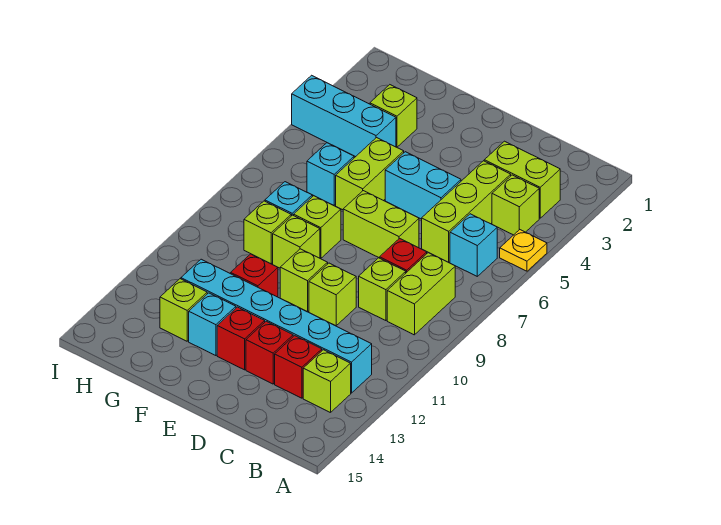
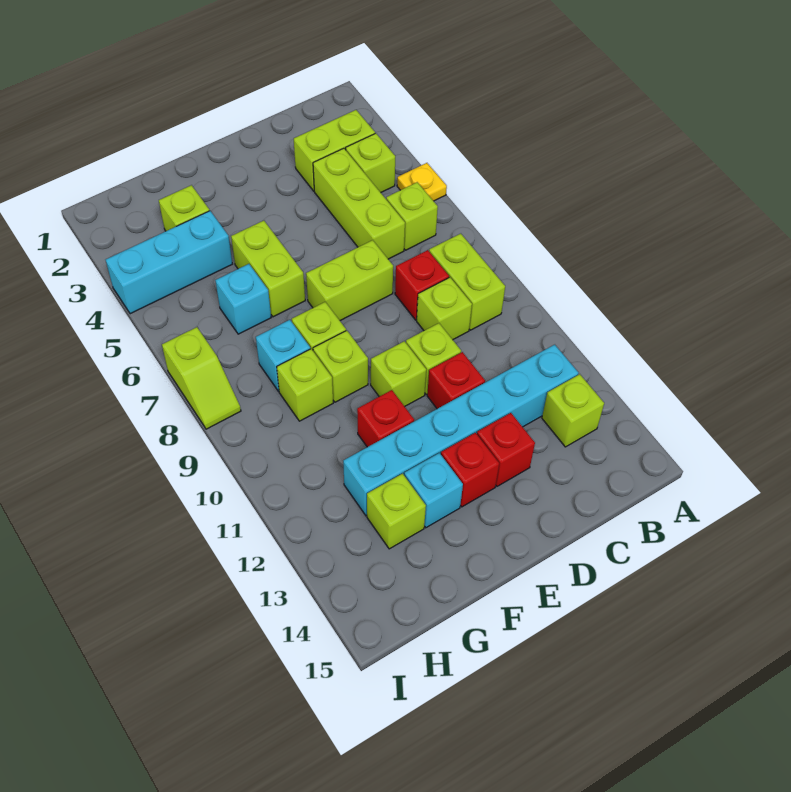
cyan brick B6 level 1 -> lime brick B6 level 1
red brick C13 level 1 -> red brick D11 level 1
cyan brick D5:E5 level 1 -> none
none -> lime slope I7:I8 level 1 top 7

